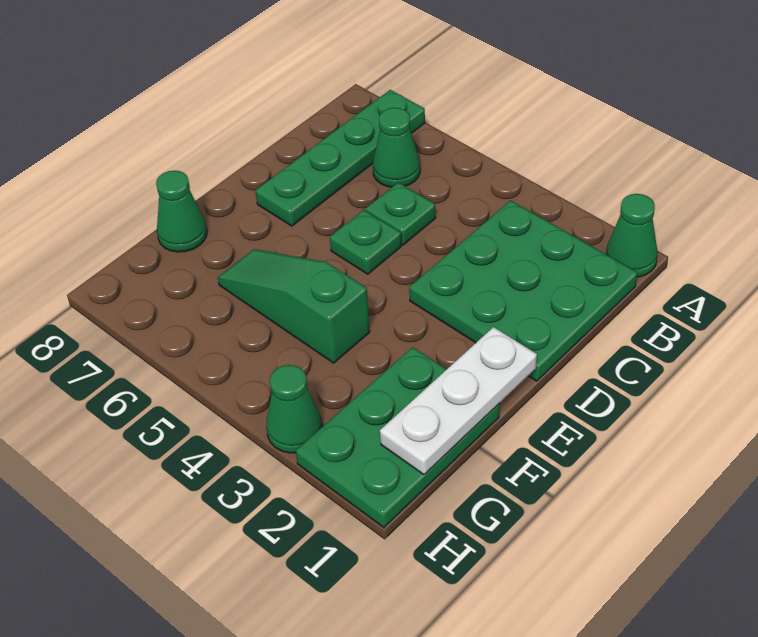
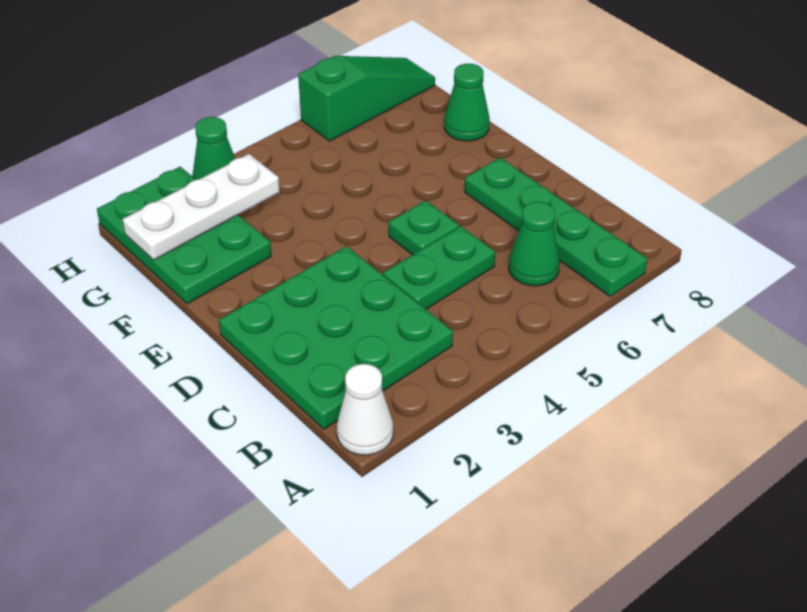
green cone A1 level 1 -> white cone A1 level 1
green plate C5 level 1 -> green plate C4:C5 level 1
white plate E1:G1 level 2 -> white plate G1:G3 level 2
green slope F4:F6 level 1 top 4 -> green slope H6:H8 level 1 top 6

